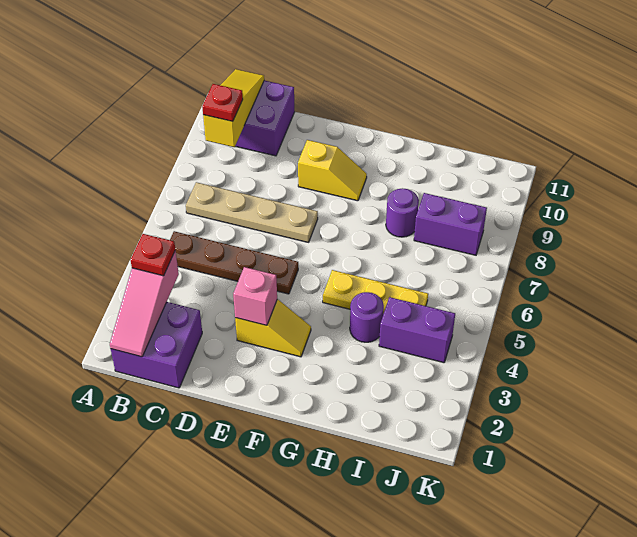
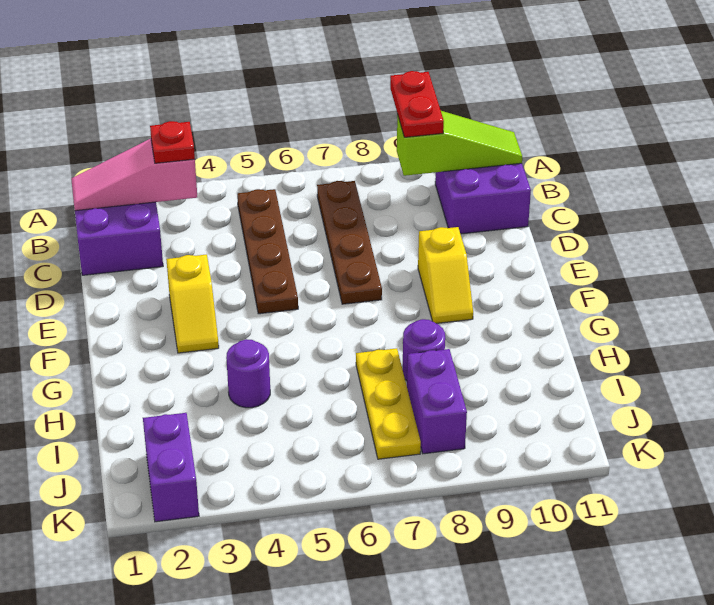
tan plate B7:E7 level 1 -> brown plate B7:E7 level 1
yellow slope B9:B11 level 2 top 9 -> lime slope B9:B11 level 2 top 9
red plate B9 level 3 -> red plate A9:B9 level 3
pink brick E3 level 2 -> none
yellow plate G5:I5 level 1 -> yellow plate H7:J7 level 1
purple brick I4:J4 level 1 -> purple brick J2:K2 level 1

